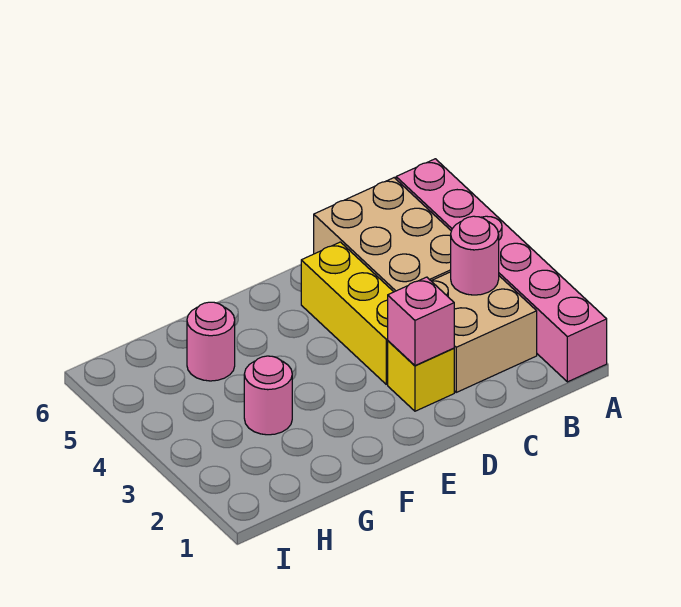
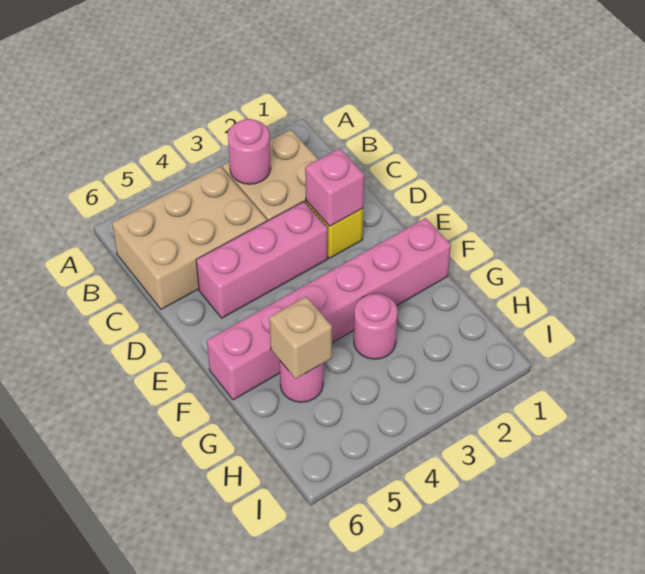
pink brick A1:A6 level 1 -> pink brick F1:F6 level 1
yellow brick D3:D5 level 1 -> pink brick D3:D5 level 1
none -> tan brick G5 level 2

